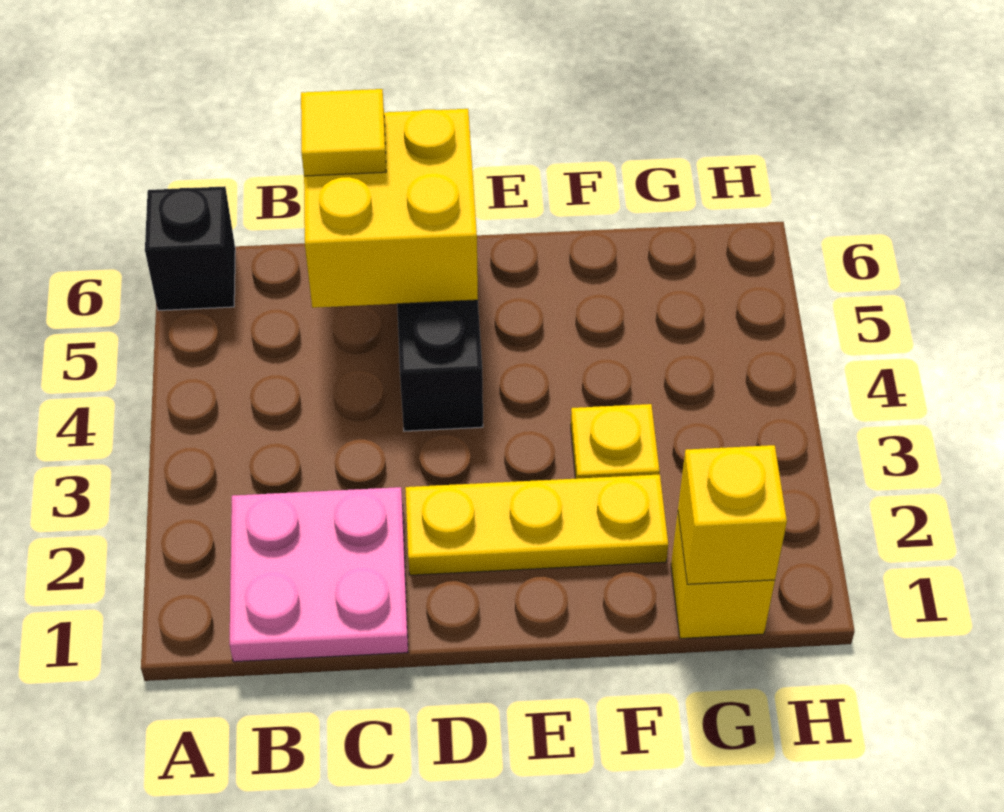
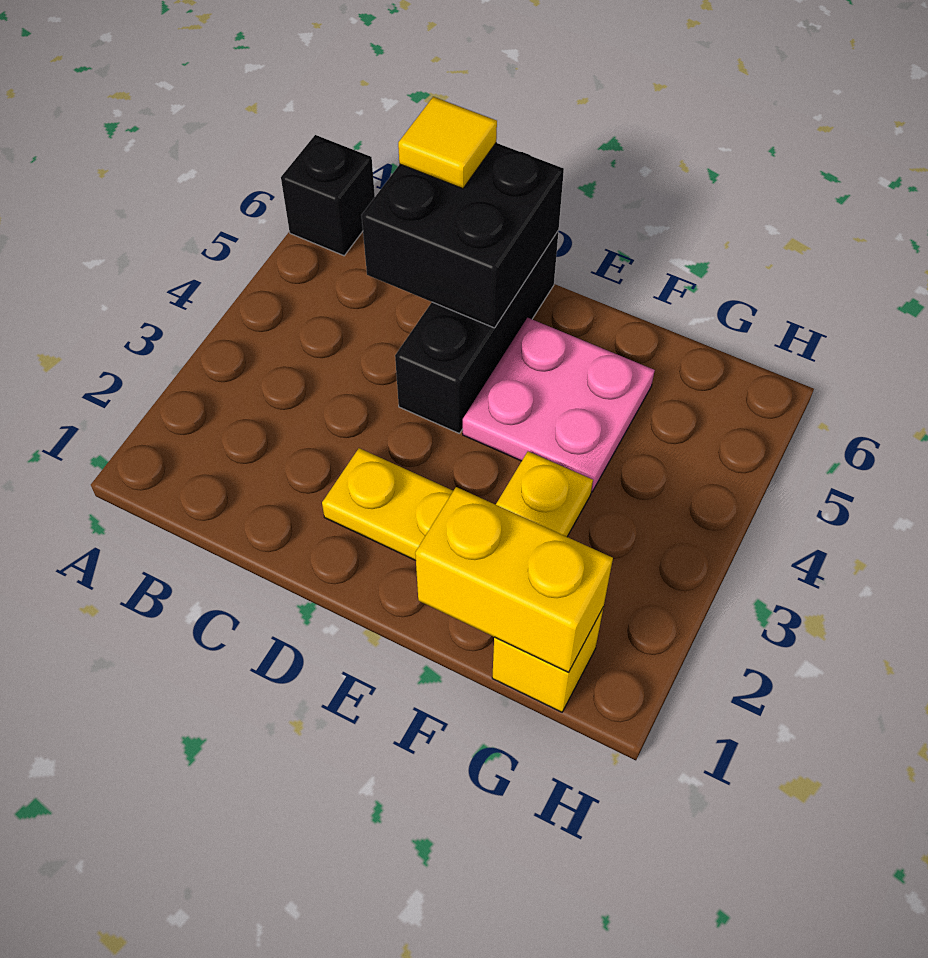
pink plate B1:C2 level 1 -> pink plate E4:F5 level 1
yellow brick C5:D6 level 2 -> black brick C5:D6 level 2
yellow brick G1 level 2 -> yellow brick F1:G1 level 2

